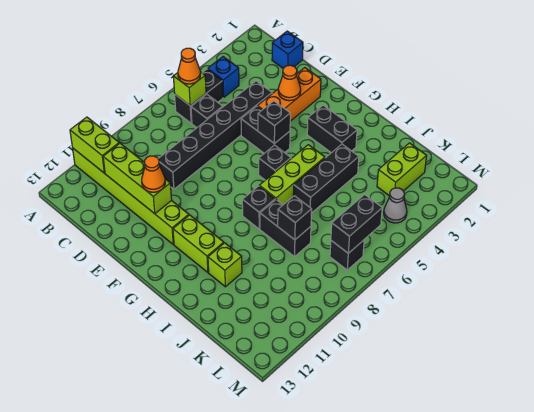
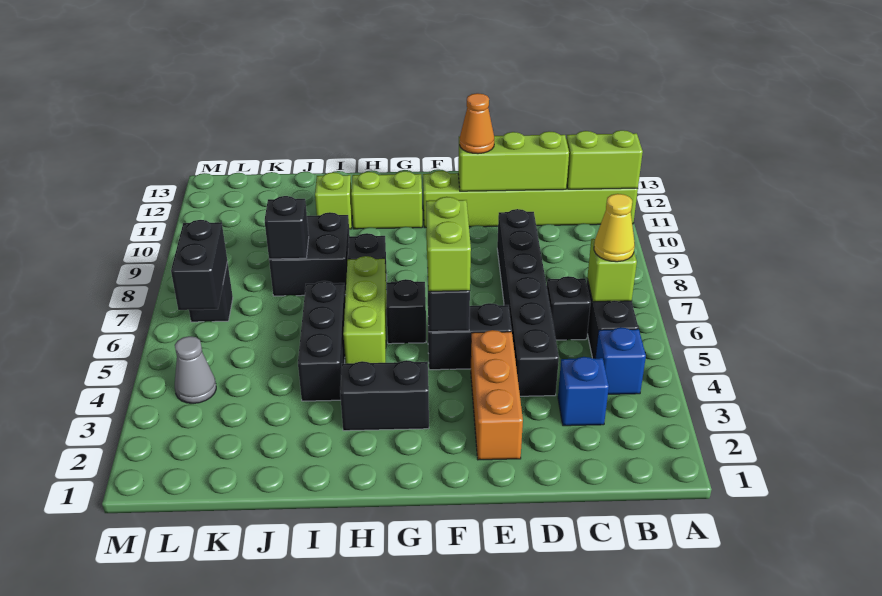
orange cone B6 level 3 -> yellow cone B6 level 3
blue brick C1 level 1 -> blue brick C3 level 1
orange cone E3 level 2 -> none
black brick I8:J8 level 1 -> black brick I8:J9 level 1
lime brick K2:K3 level 1 -> lime brick F5:F6 level 3

